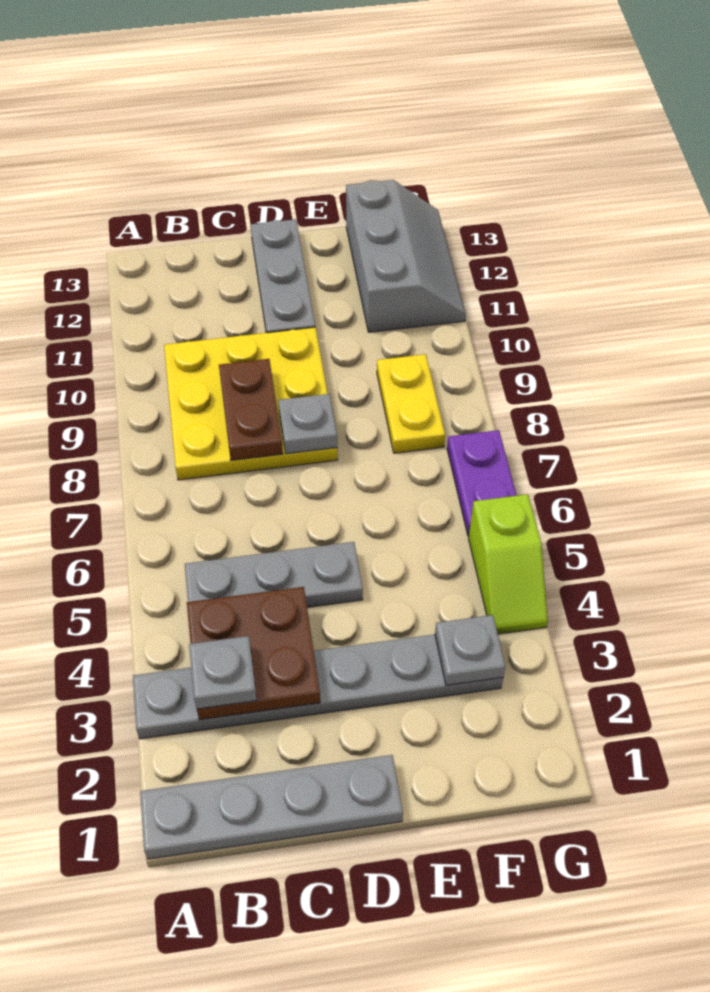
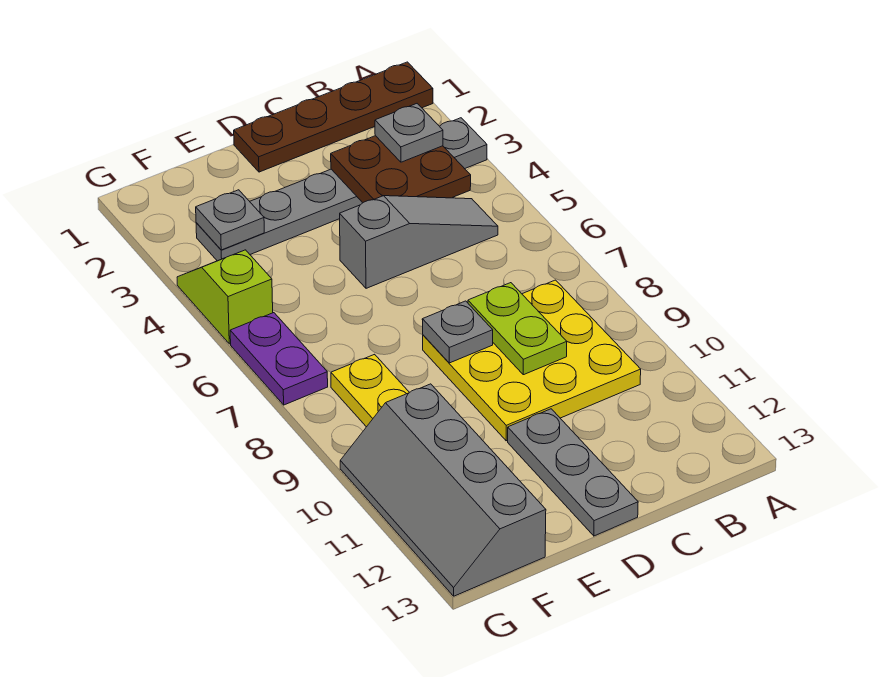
grey plate A1:D1 level 1 -> brown plate A1:D1 level 1
grey plate B5:D5 level 1 -> grey slope B5:D5 level 1 top D
brown plate C8:C9 level 2 -> lime plate C8:C9 level 2
grey slope F11:G13 level 1 top F -> grey slope F10:G13 level 1 top F

